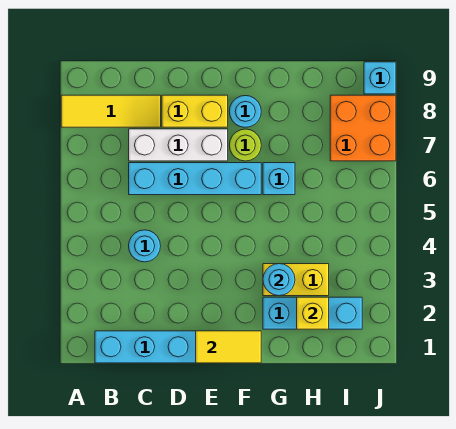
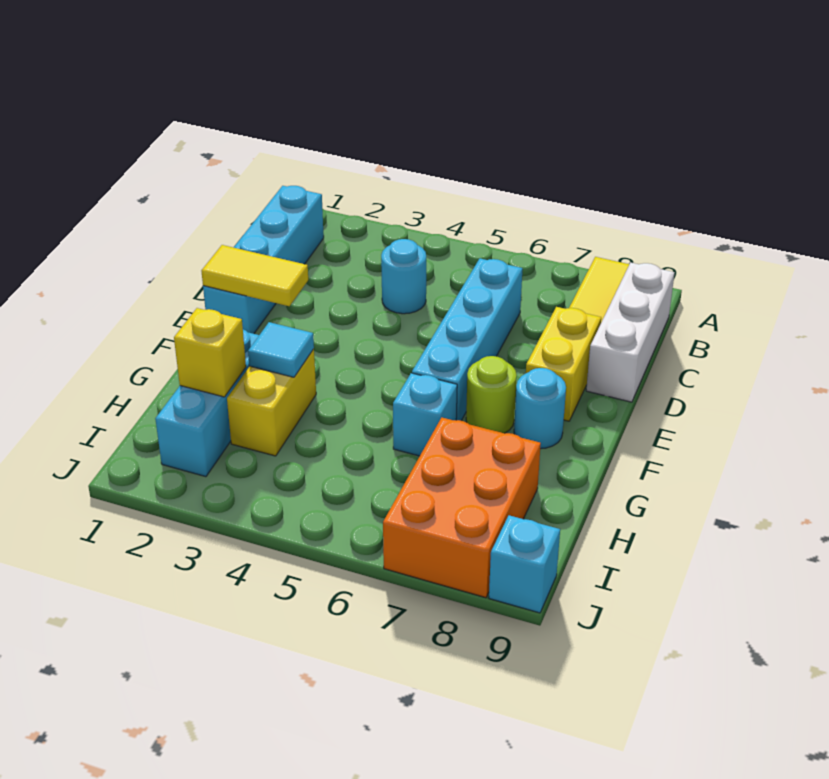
white brick C7:E7 level 1 -> white brick B9:D9 level 1
yellow tile E1:F1 level 2 -> yellow tile E1:E2 level 2
cyan round brick G3 level 2 -> cyan tile G3 level 2
orange brick I7:J8 level 1 -> orange brick H7:J8 level 1

